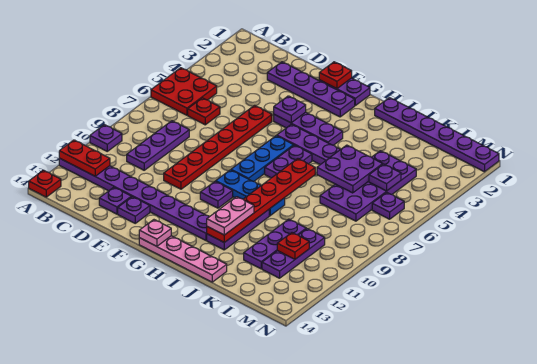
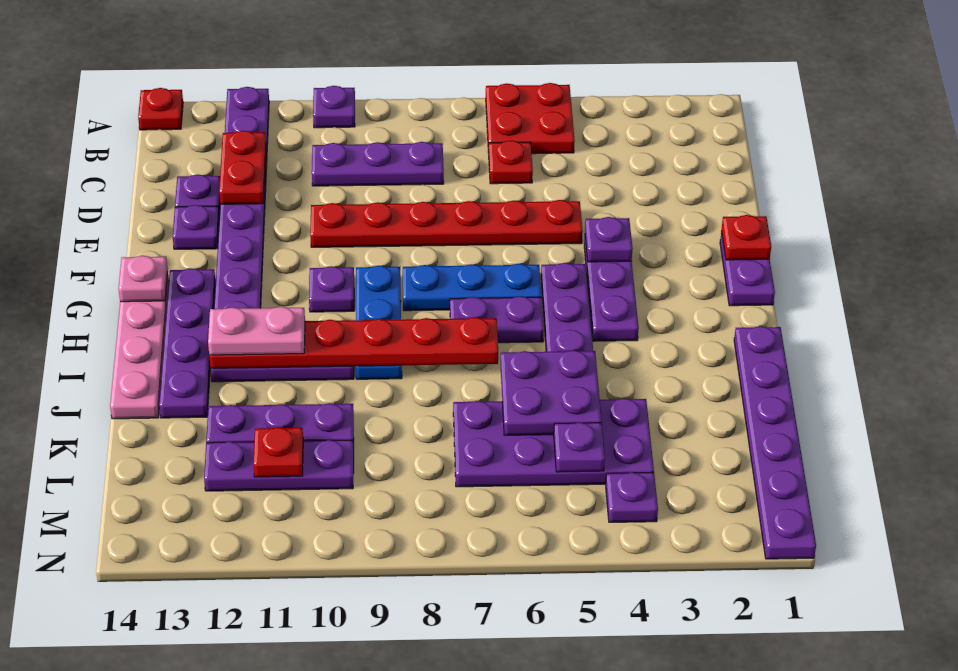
red plate A12:B12 level 2 -> red plate C12:D12 level 2
purple plate D2:G2 level 1 -> purple plate G13:J13 level 1
purple plate M6 level 1 -> purple plate M4 level 1

